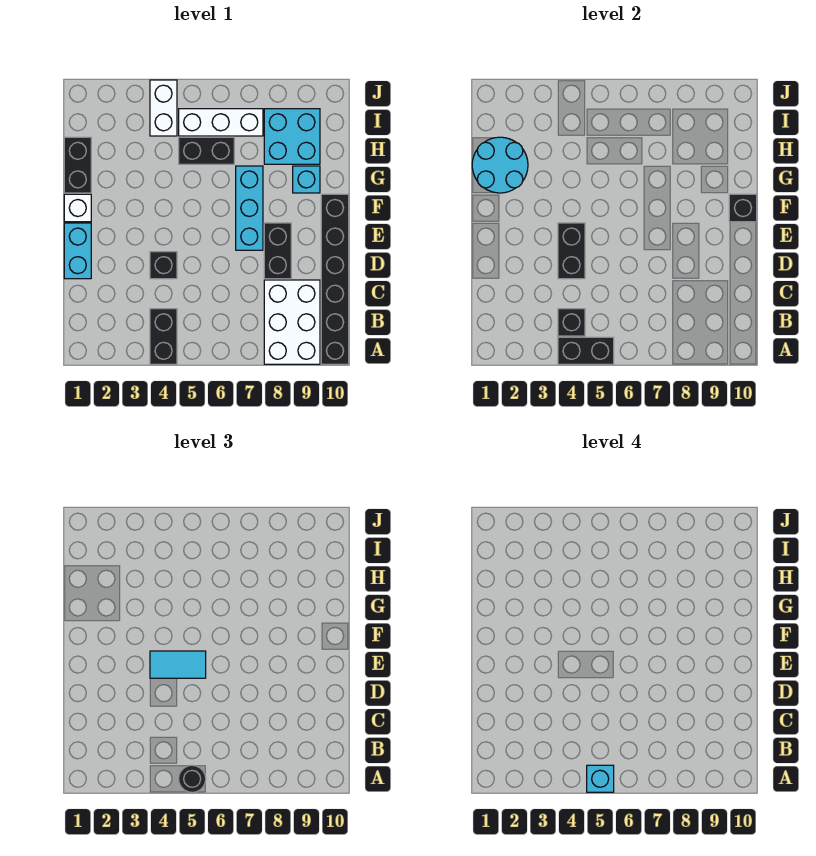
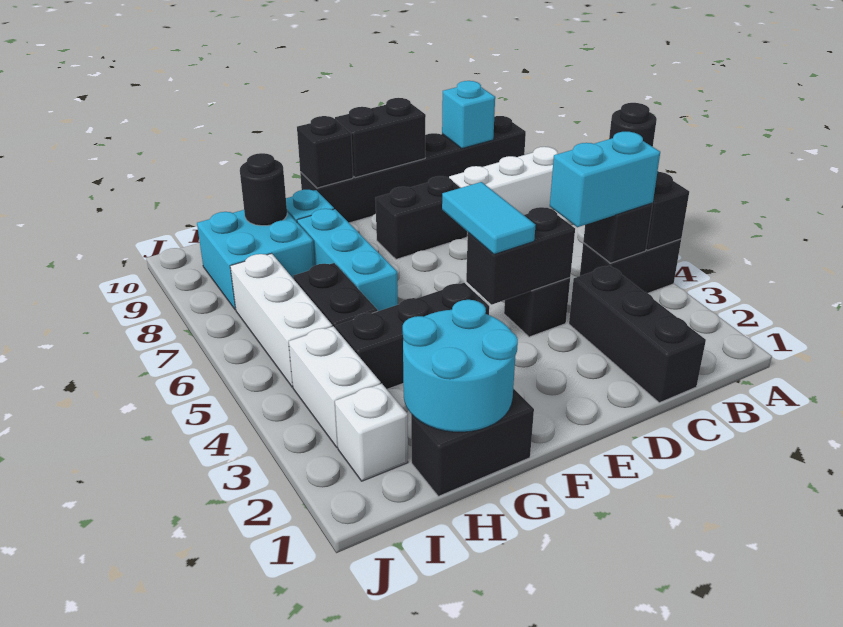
cyan brick A5 level 4 -> cyan brick B10 level 2
white brick A8:C9 level 1 -> white brick A8:C8 level 1
none -> black brick C1:C3 level 1
cyan brick D1:E1 level 1 -> cyan brick B4:C4 level 3
none -> black brick D10:E10 level 2
cyan brick E7:G7 level 1 -> cyan brick G6:G8 level 1
white brick F1 level 1 -> white brick I2 level 1
none -> black brick F4:H4 level 1
none -> black round brick H9 level 2
white brick I4:J4 level 1 -> white brick I3:I4 level 1

